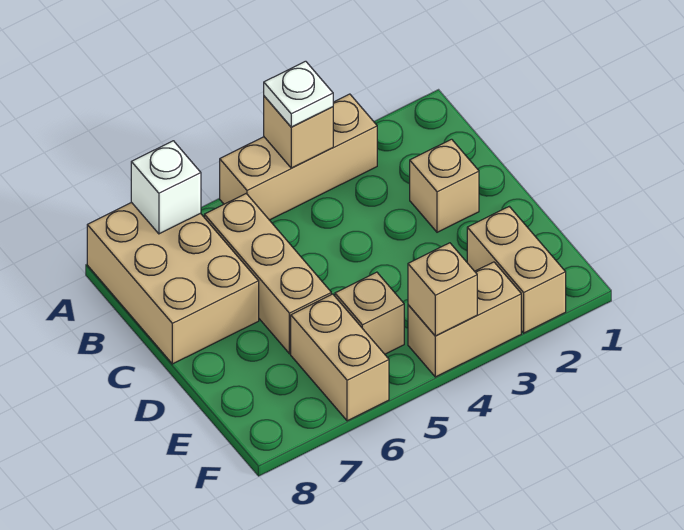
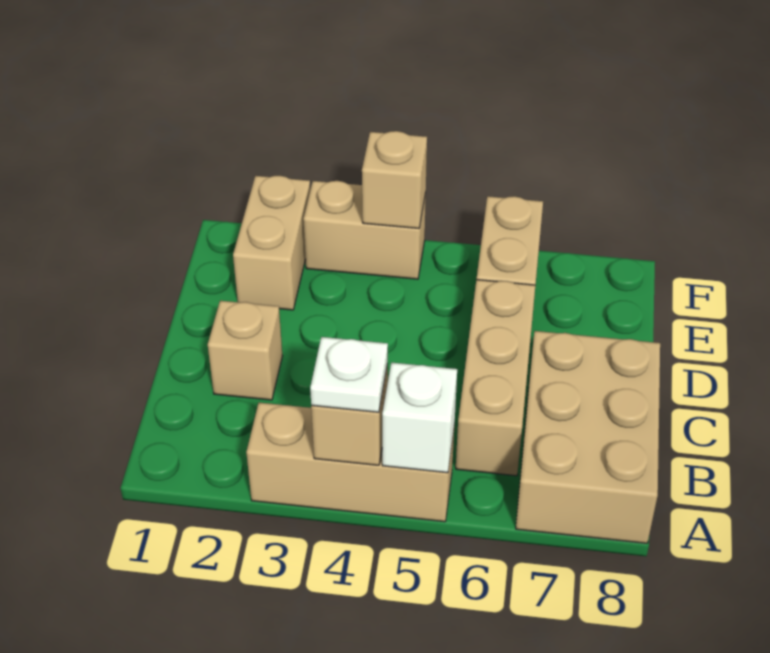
white brick A7 level 2 -> white brick A5 level 2
tan brick E5 level 1 -> none

